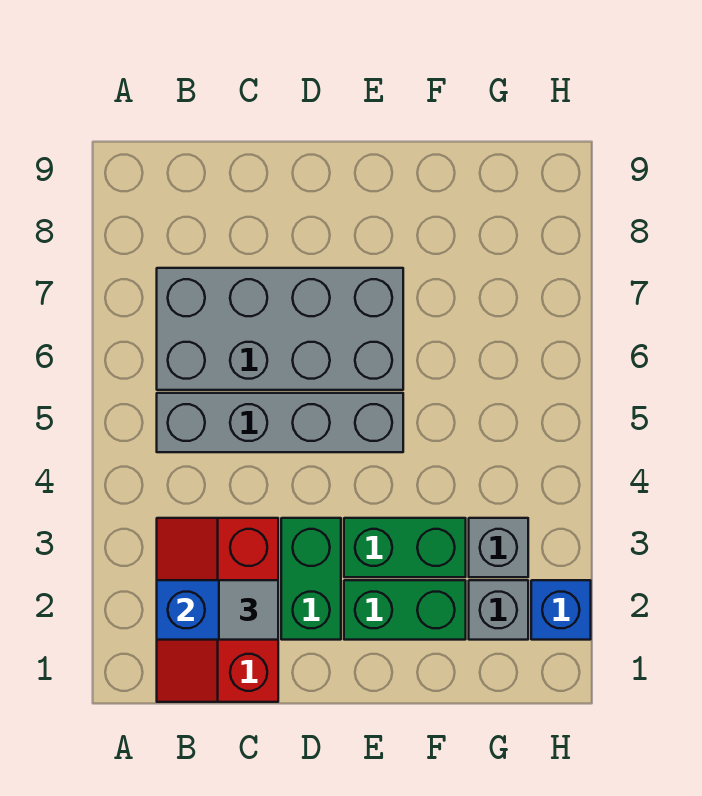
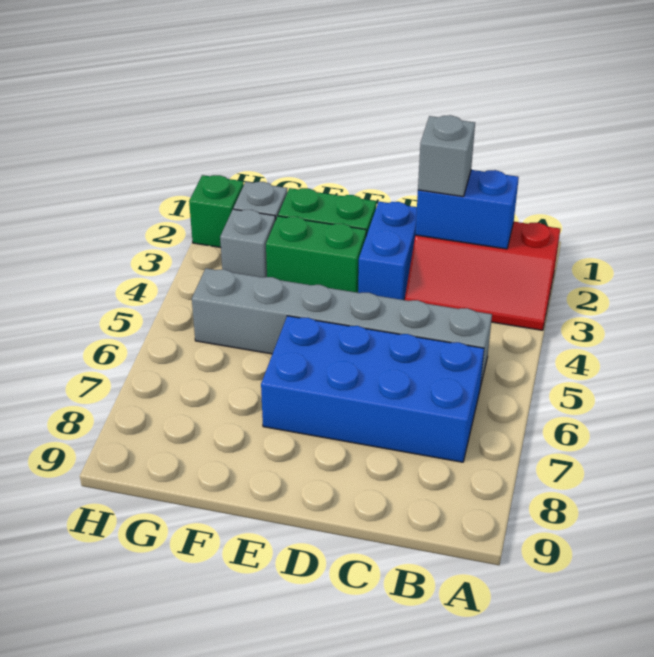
red slope B1:C3 level 1 top C -> red slope A2:C3 level 1 top 2
grey brick B5:E5 level 1 -> grey brick B5:G5 level 1
grey brick B6:E7 level 1 -> blue brick B6:E7 level 1
grey tile C2 level 3 -> grey brick C2 level 3
green brick D2:D3 level 1 -> blue brick D2:D3 level 1
blue brick H2 level 1 -> green brick H2 level 1

